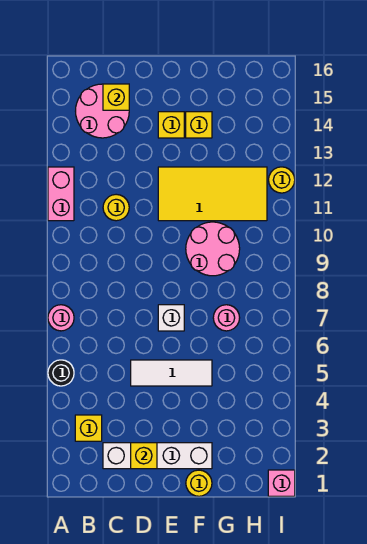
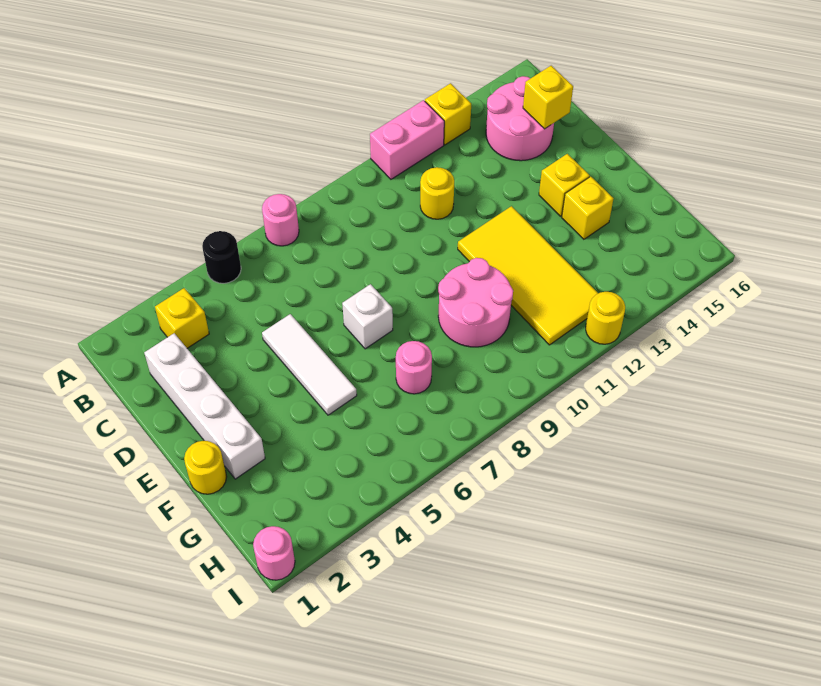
yellow brick D2 level 2 -> yellow brick A13 level 1
pink brick I1 level 1 -> pink round brick I1 level 1

